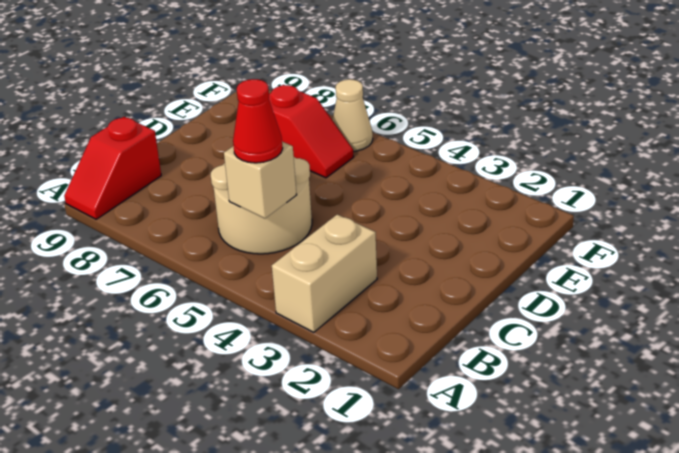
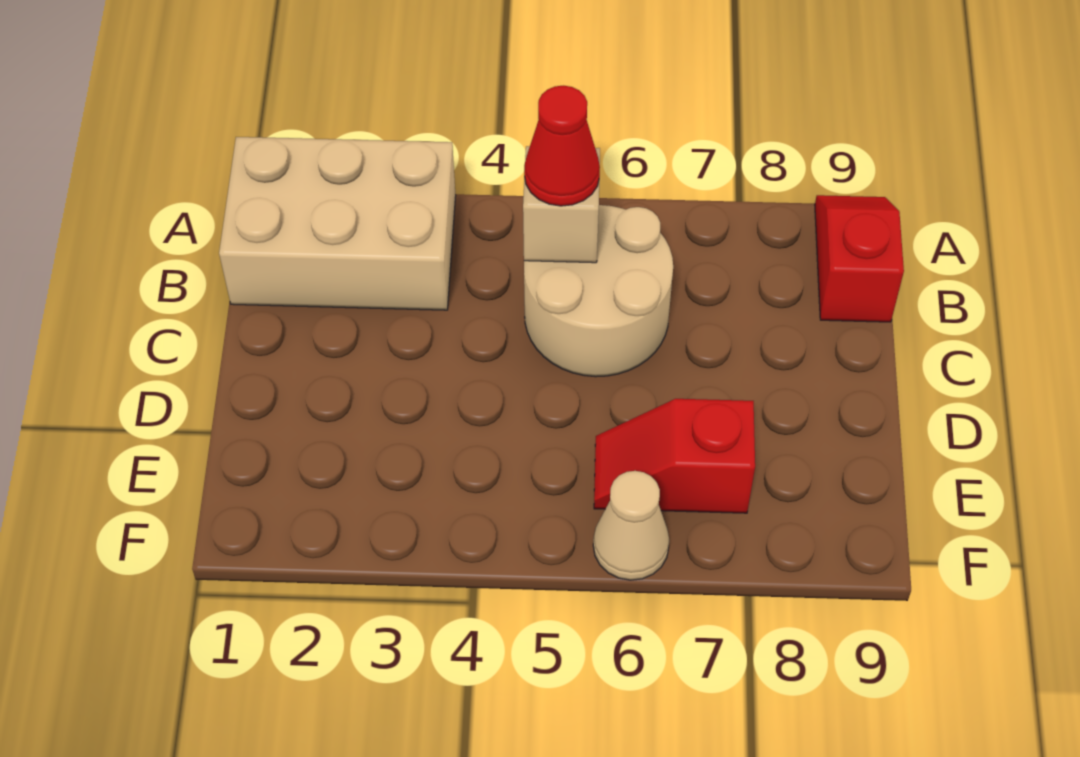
tan brick A3:B3 level 1 -> tan brick A1:B3 level 1

